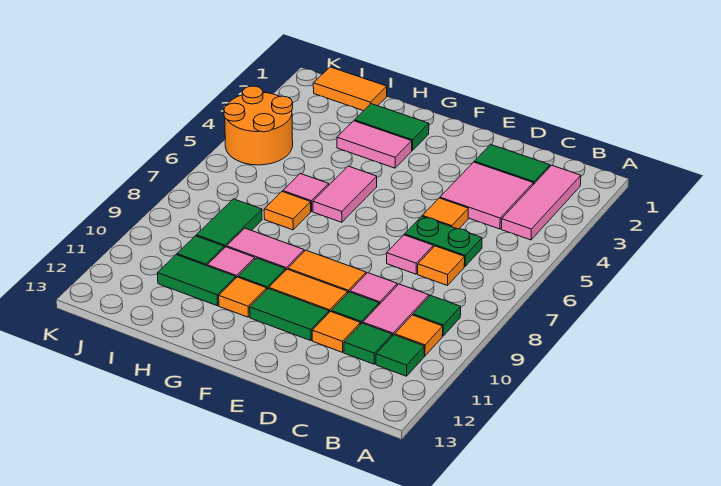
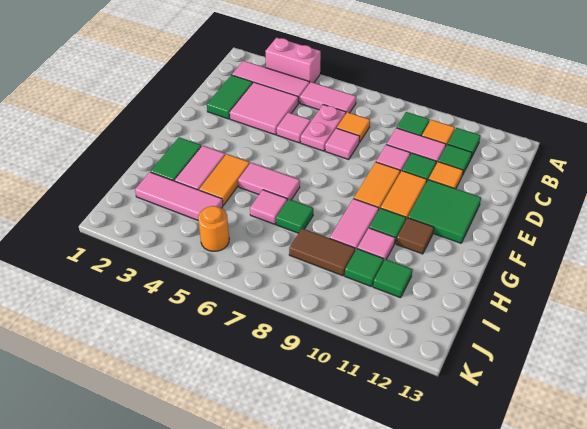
none -> pink brick A3:A4 level 1
none -> pink tile B5:B6 level 1
green plate C6:D6 level 1 -> pink plate C6:D6 level 1
orange tile D5 level 1 -> pink tile D5 level 1
green tile E11:F11 level 1 -> green tile E11:F12 level 1
orange tile G11 level 1 -> brown tile G11 level 1
orange tile H7 level 1 -> green tile H7 level 1
green tile H11:I11 level 1 -> green tile I11 level 1
orange tile I1:J1 level 1 -> orange tile G4:H4 level 1
none -> pink tile I2:I4 level 1
green tile I8:I9 level 1 -> brown tile I8:I9 level 1
orange round brick J4:K5 level 1 -> orange round brick J5 level 1

